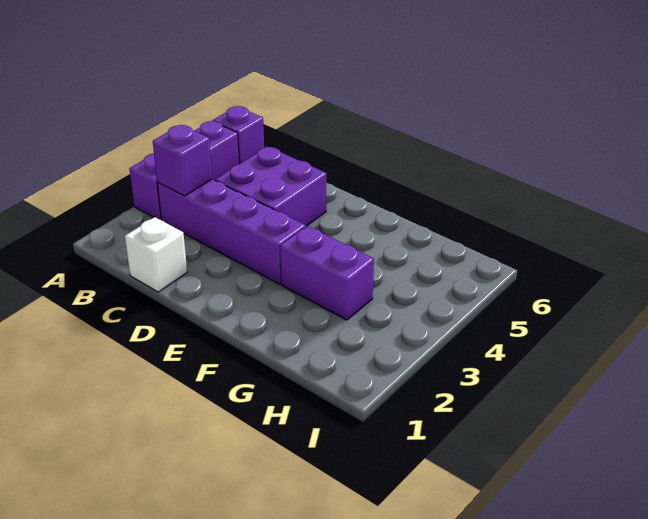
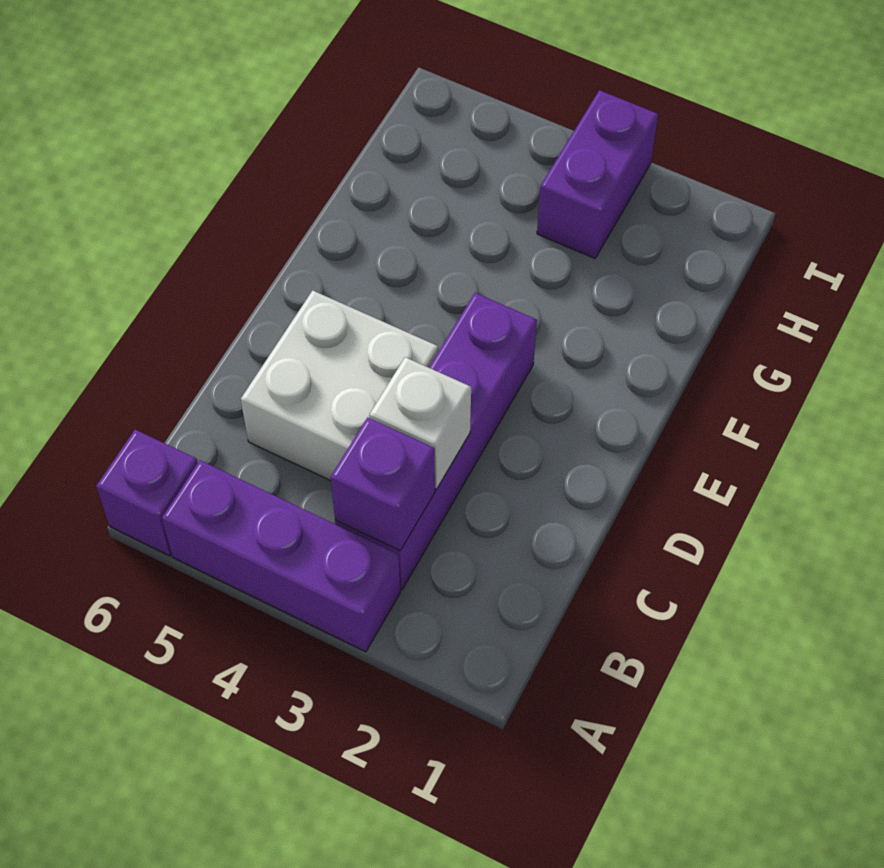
white brick C1 level 1 -> white brick C3 level 2
purple brick C4:D5 level 1 -> white brick C4:D5 level 1
purple brick F3:G3 level 1 -> purple brick H3:I3 level 1

